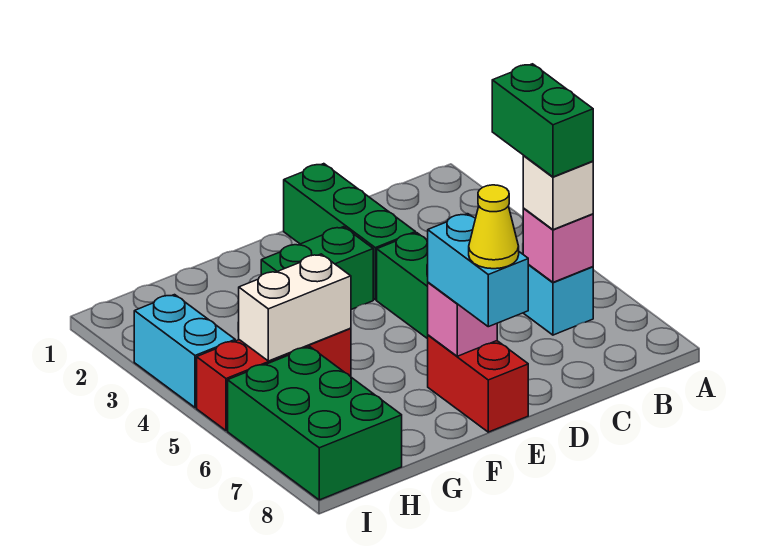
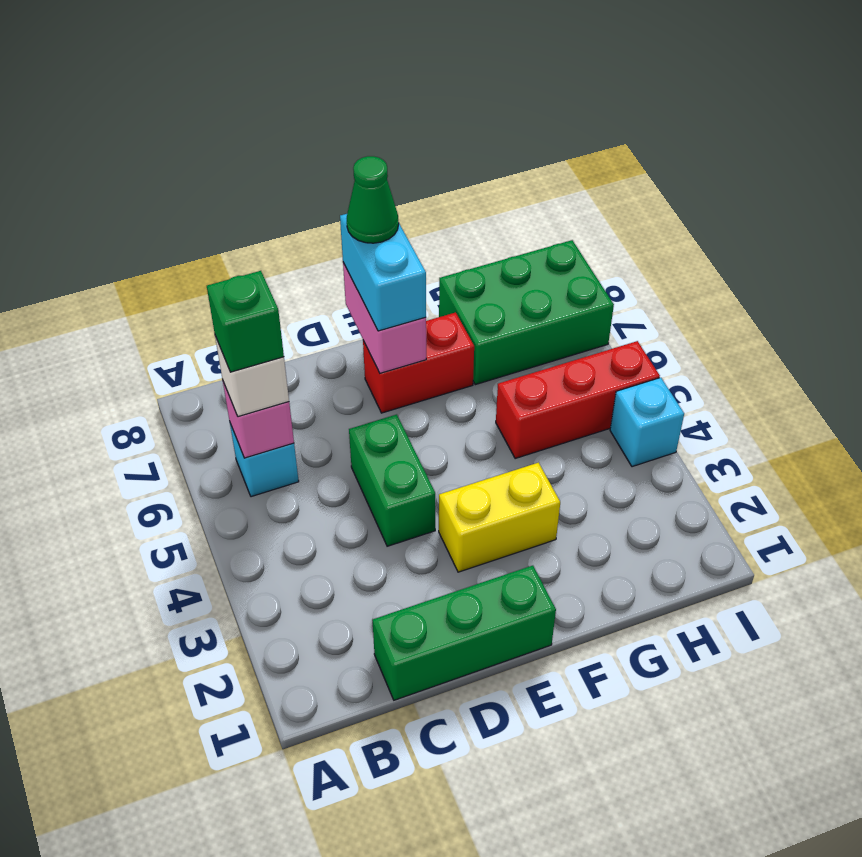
green brick B5:B6 level 4 -> green brick B6 level 4
green brick D1:D3 level 1 -> green brick C1:E1 level 1
green brick E3:F3 level 1 -> yellow brick E3:F3 level 1
red brick E7:E8 level 1 -> red brick E7:F7 level 1
pink brick E7 level 2 -> pink brick E7:E8 level 2
yellow cone E8 level 4 -> green cone E8 level 4
white brick G5:H5 level 2 -> none
green brick H6:I8 level 1 -> green brick G7:I8 level 1
cyan brick I3:I4 level 1 -> cyan brick I4 level 1

